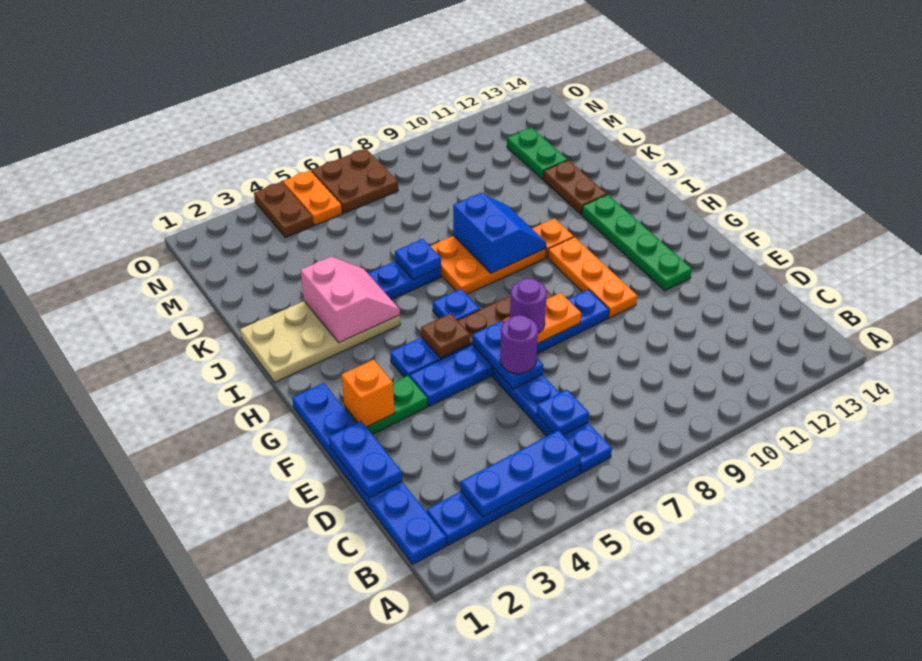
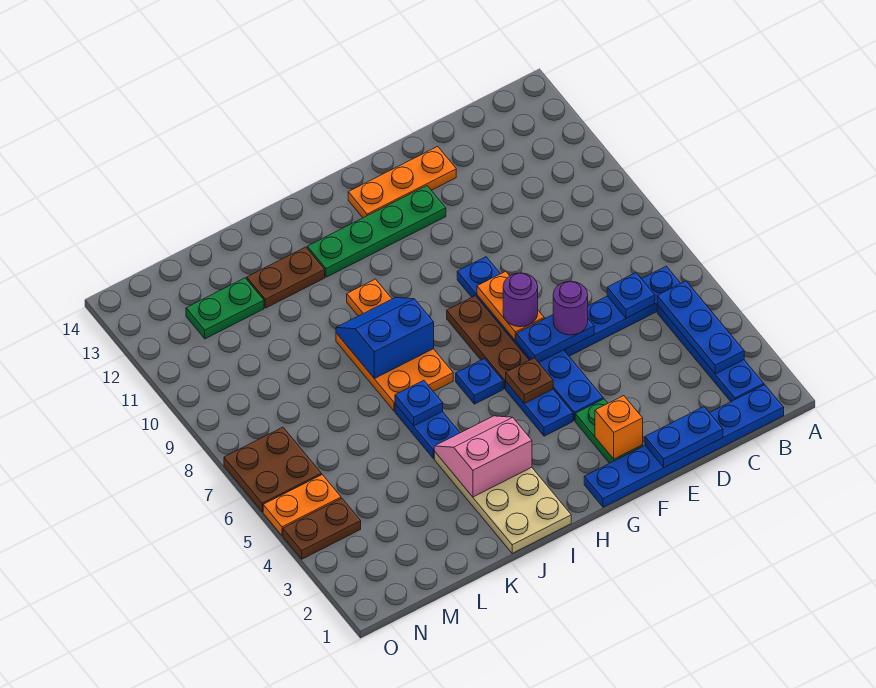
orange plate F10:H10 level 1 -> orange plate E13:G13 level 1

